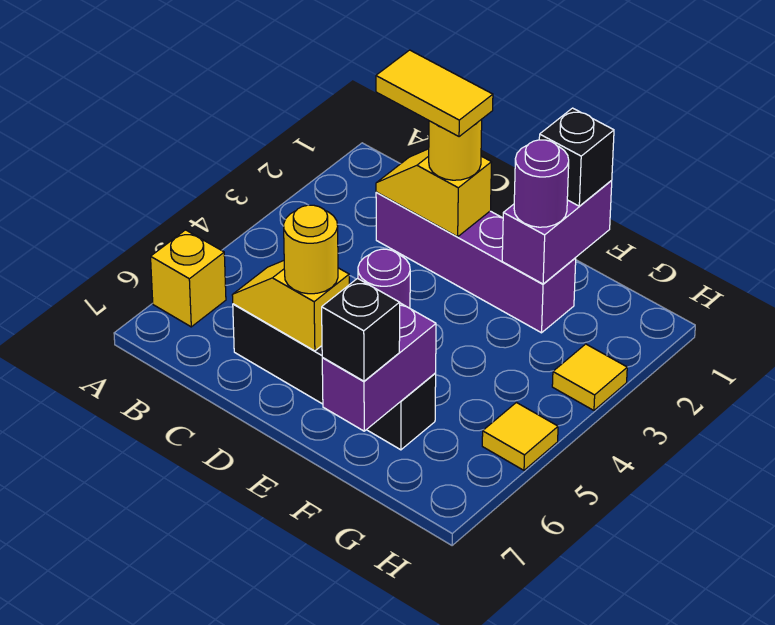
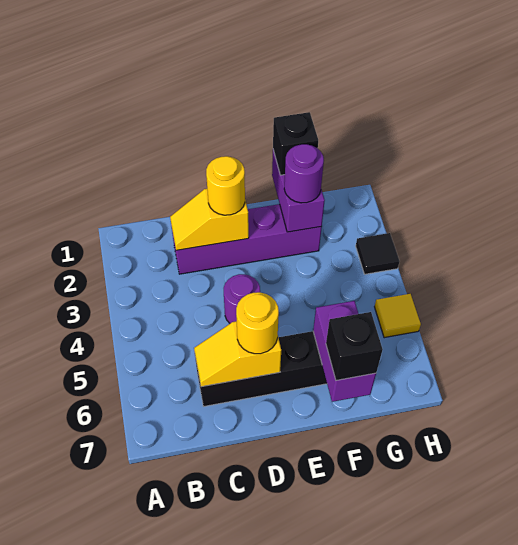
yellow brick A6 level 1 -> none
yellow tile C2:D2 level 4 -> none
yellow tile H3 level 1 -> black tile H3 level 1

